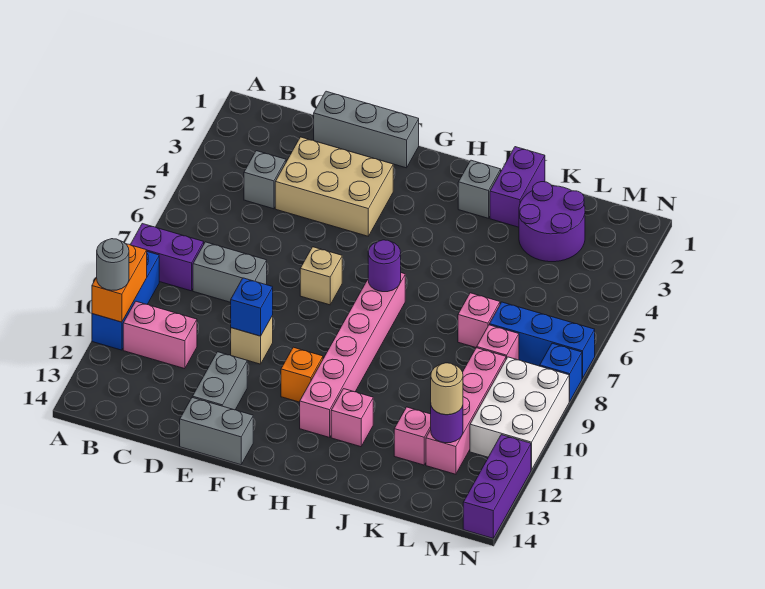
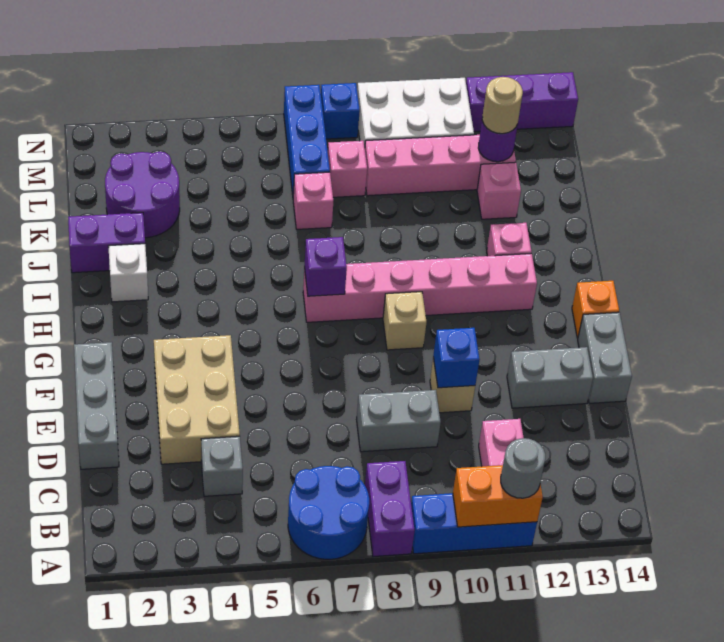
none -> blue round brick A6:B7 level 1
grey brick C8:D8 level 1 -> grey brick D8:D9 level 1
tan brick F7 level 1 -> tan brick G9 level 1
orange brick G11 level 1 -> orange brick G14 level 1
purple round brick H7 level 2 -> purple brick H7 level 2
grey brick I2 level 1 -> white brick I2 level 1

